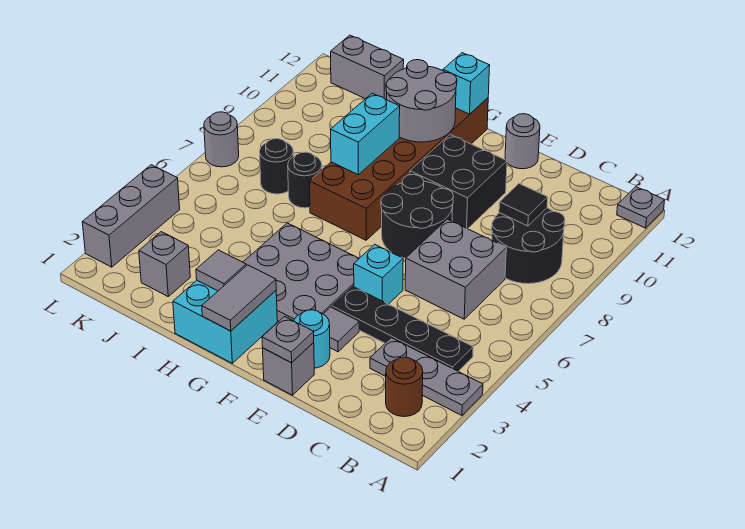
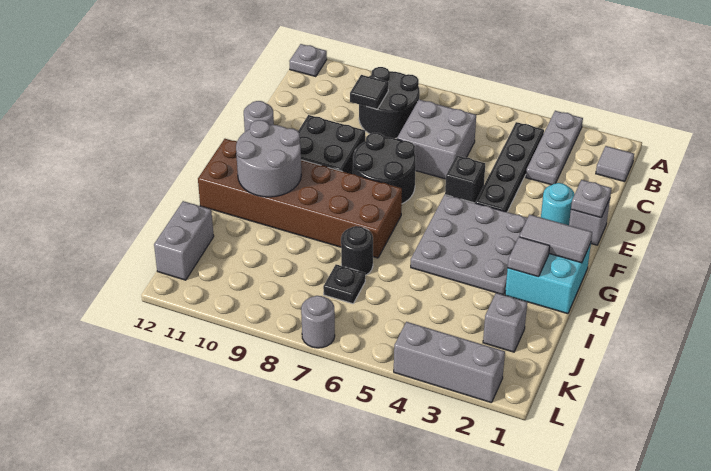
brown round brick B2 level 1 -> none
grey tile E3 level 1 -> grey tile B1 level 1
cyan brick E5 level 1 -> black brick E5 level 1
cyan brick G12 level 2 -> none
cyan brick H8:H9 level 2 -> none
black round brick J7 level 1 -> black plate J7 level 1

